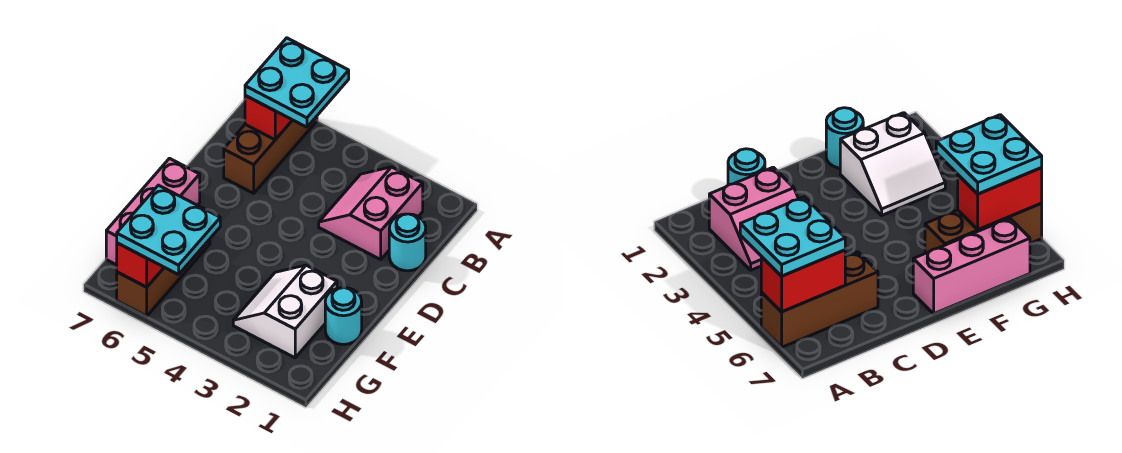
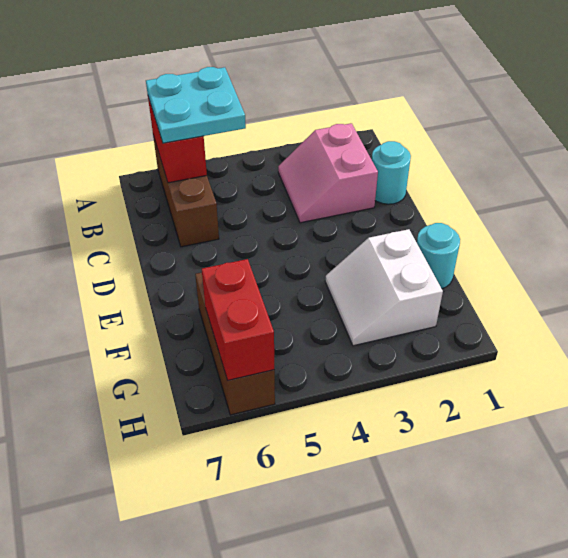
pink brick E7:G7 level 1 -> none
cyan plate G5:H6 level 3 -> none

